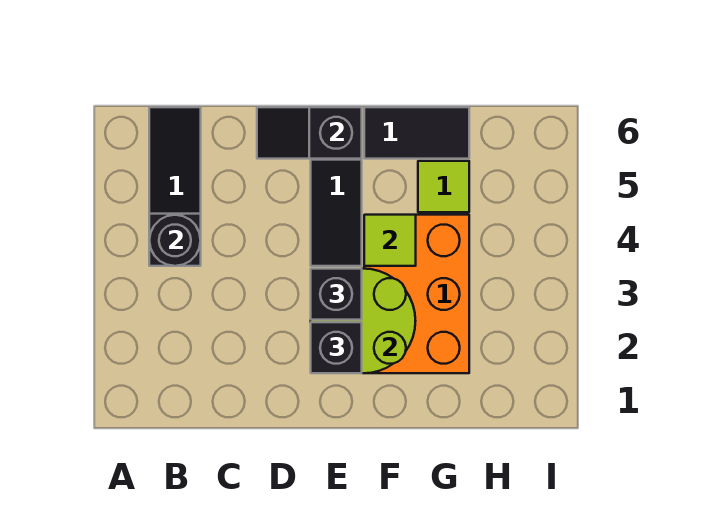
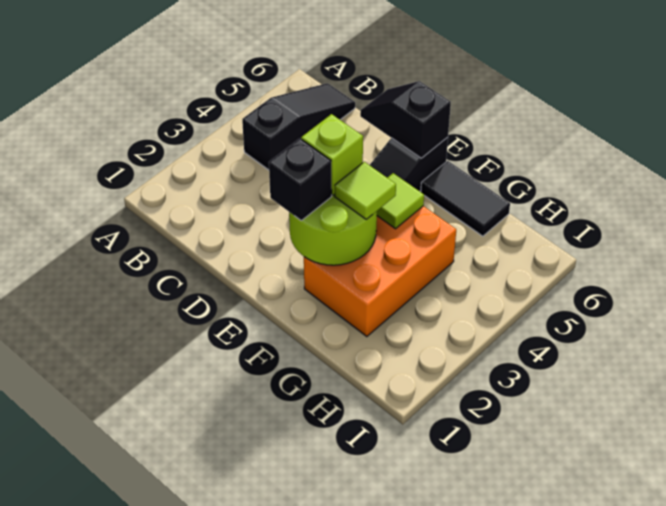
black round brick B4 level 2 -> none
black brick E3 level 3 -> lime brick E3 level 3
lime tile G5 level 1 -> lime tile F3 level 3

